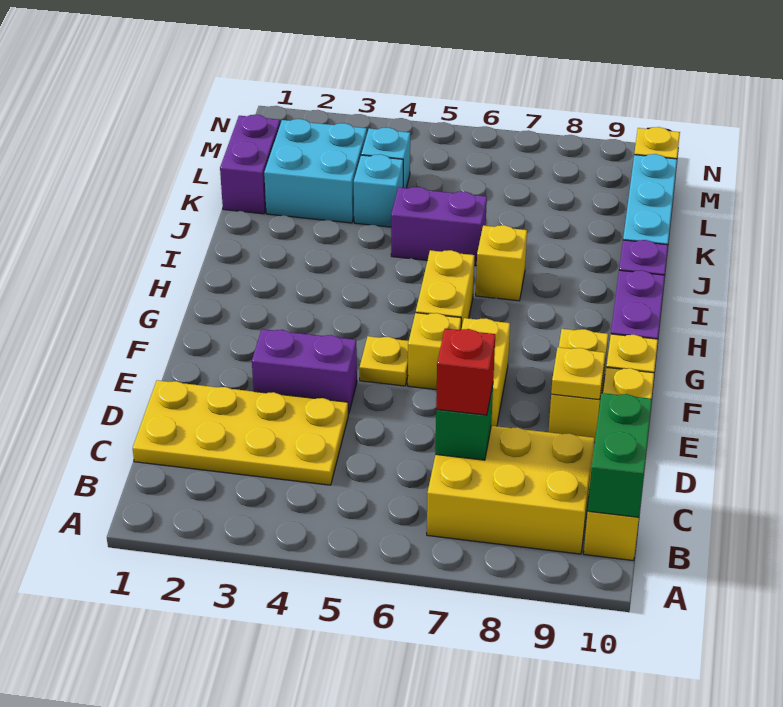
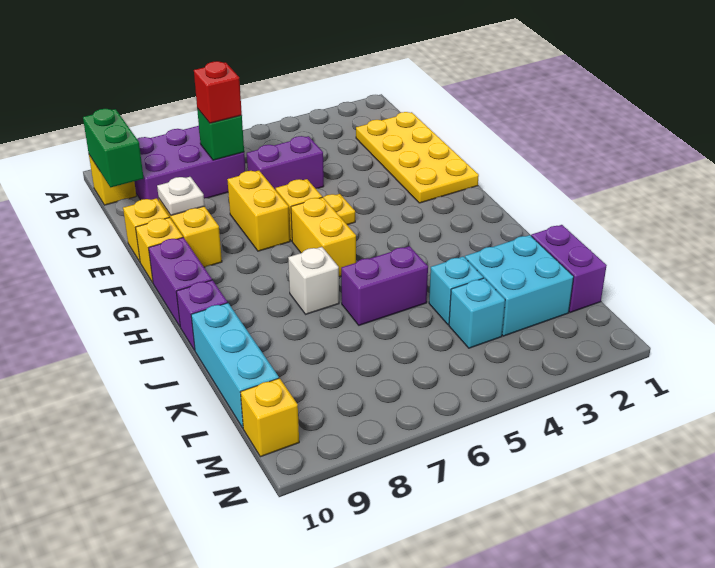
yellow brick B7:C9 level 1 -> purple brick B7:C9 level 1
yellow plate C1:D4 level 1 -> yellow plate C1:F2 level 1
purple brick E3:E4 level 1 -> purple brick D5:D6 level 1
yellow plate E9 level 2 -> white plate E9 level 2
yellow brick I7 level 1 -> white brick I7 level 1

